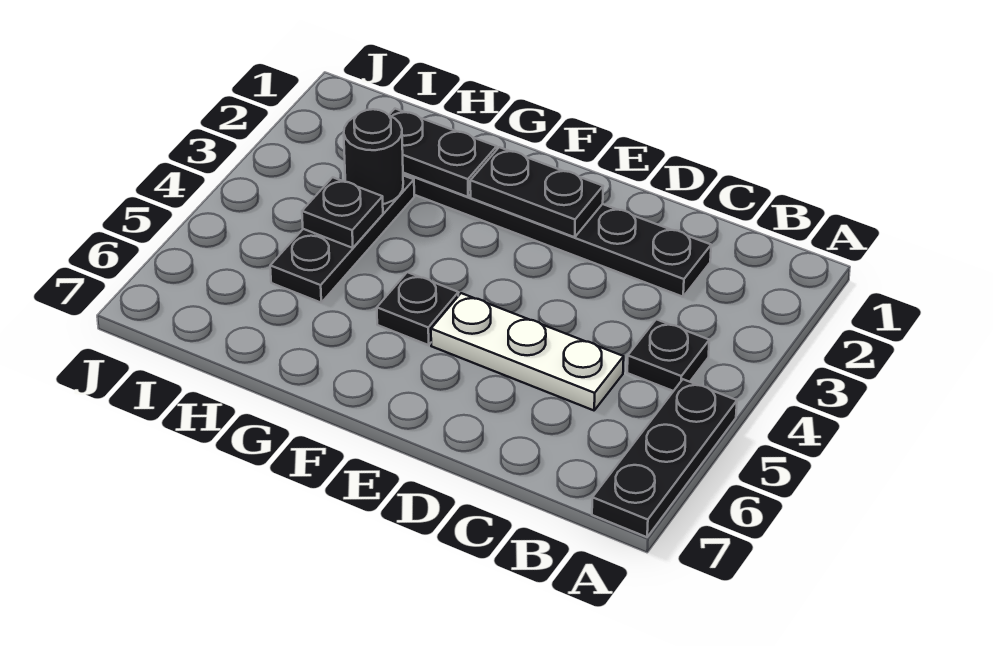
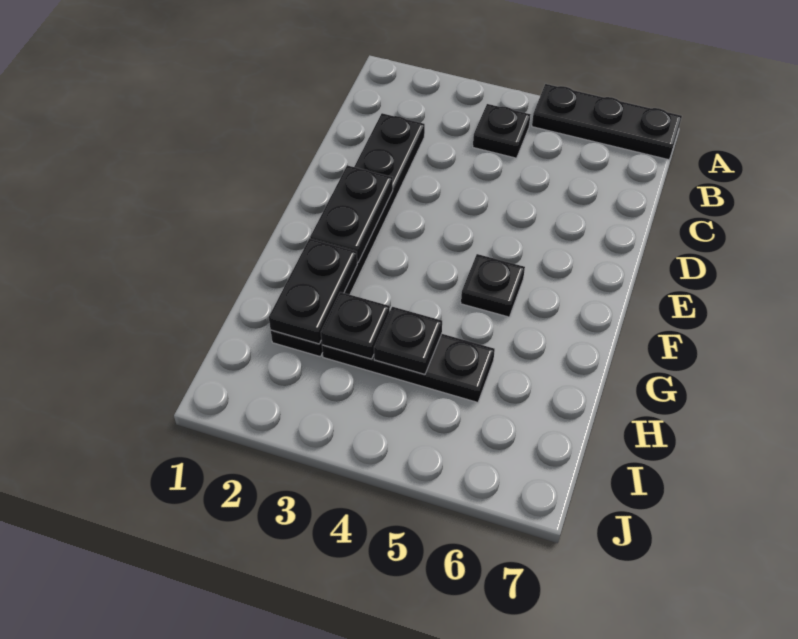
white plate C5:E5 level 1 -> none
black round brick H3 level 2 -> black plate H3 level 2

